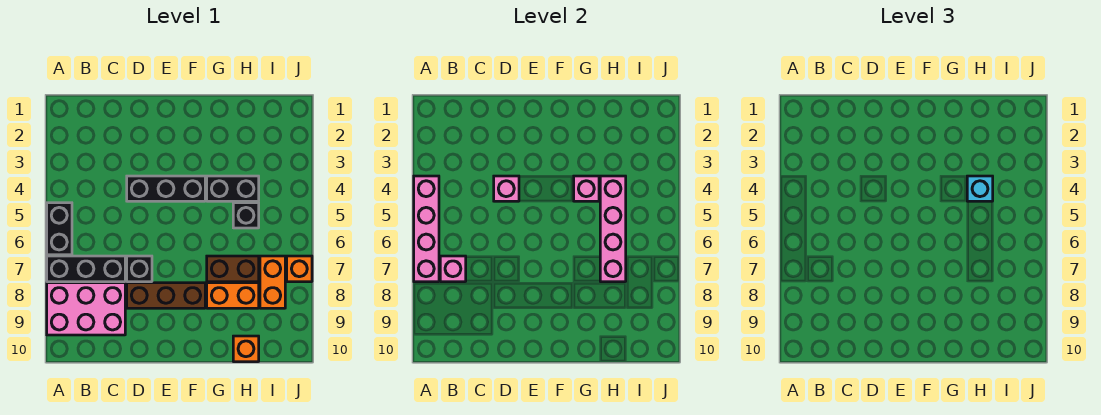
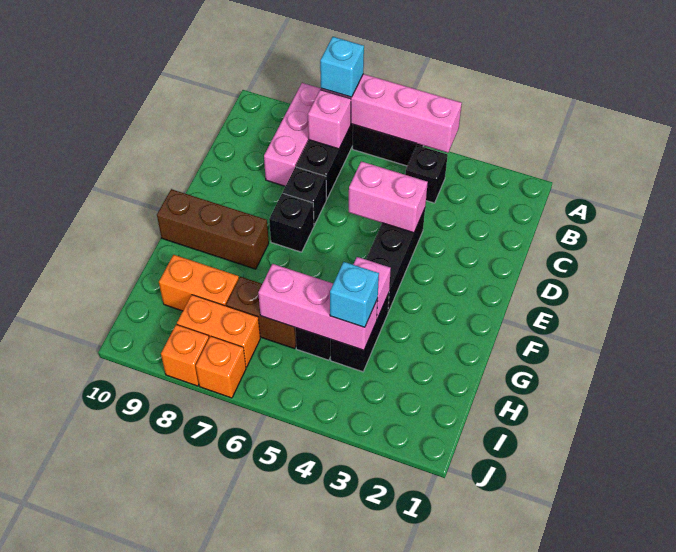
none -> cyan brick A7 level 3
pink brick A8:C9 level 1 -> pink brick A8:C8 level 1
none -> black brick B4 level 1
pink brick D4 level 2 -> pink brick D4:D5 level 2
brown brick D8:F8 level 1 -> brown brick F8:F10 level 1
none -> black brick E7 level 1
brown brick G7:H7 level 1 -> brown brick H6:H7 level 1
orange brick G8:H8 level 1 -> orange brick H8:H9 level 1
pink brick H4:H7 level 2 -> pink brick H4:H6 level 2
orange brick H10 level 1 -> orange brick J8 level 1

